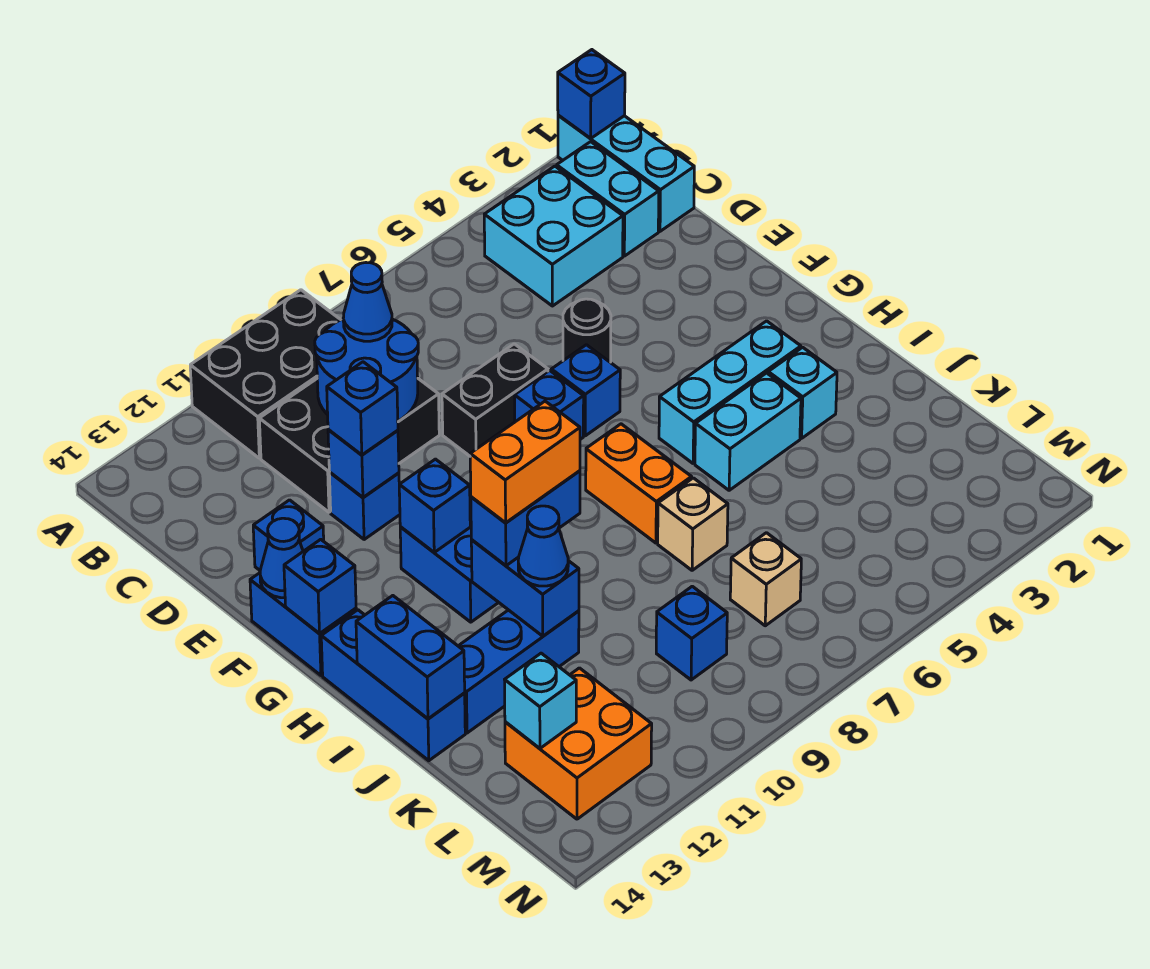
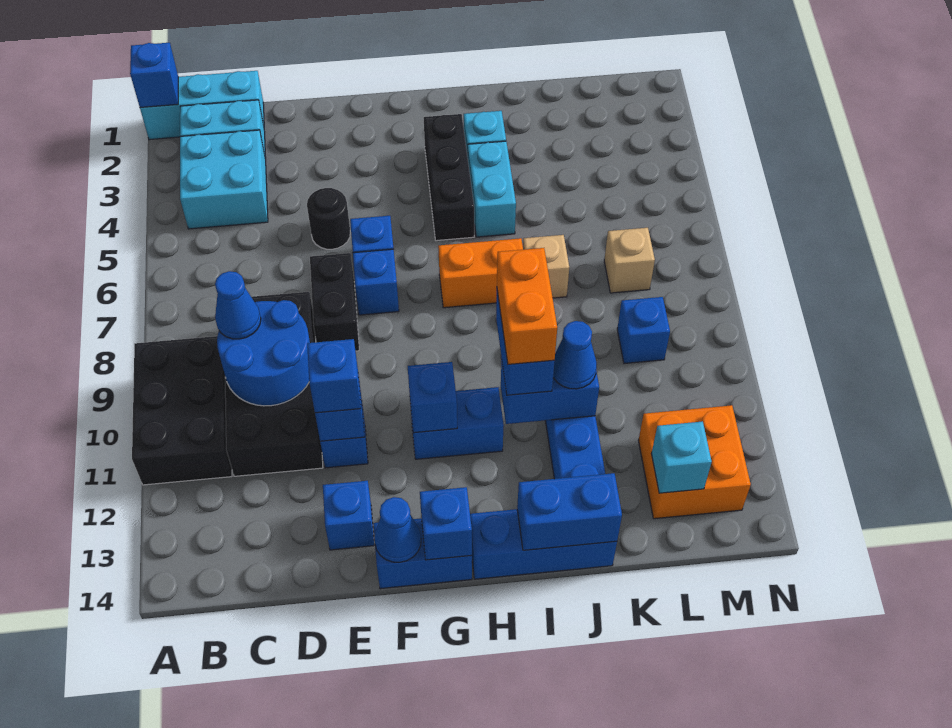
black brick C9:D11 level 1 -> black brick C8:D11 level 1
cyan brick H3:H5 level 1 -> black brick H3:H5 level 1

